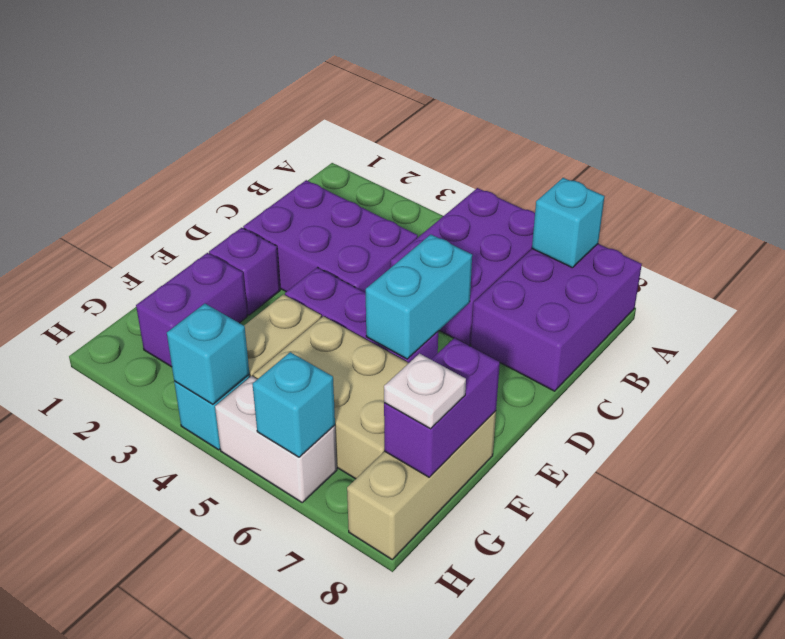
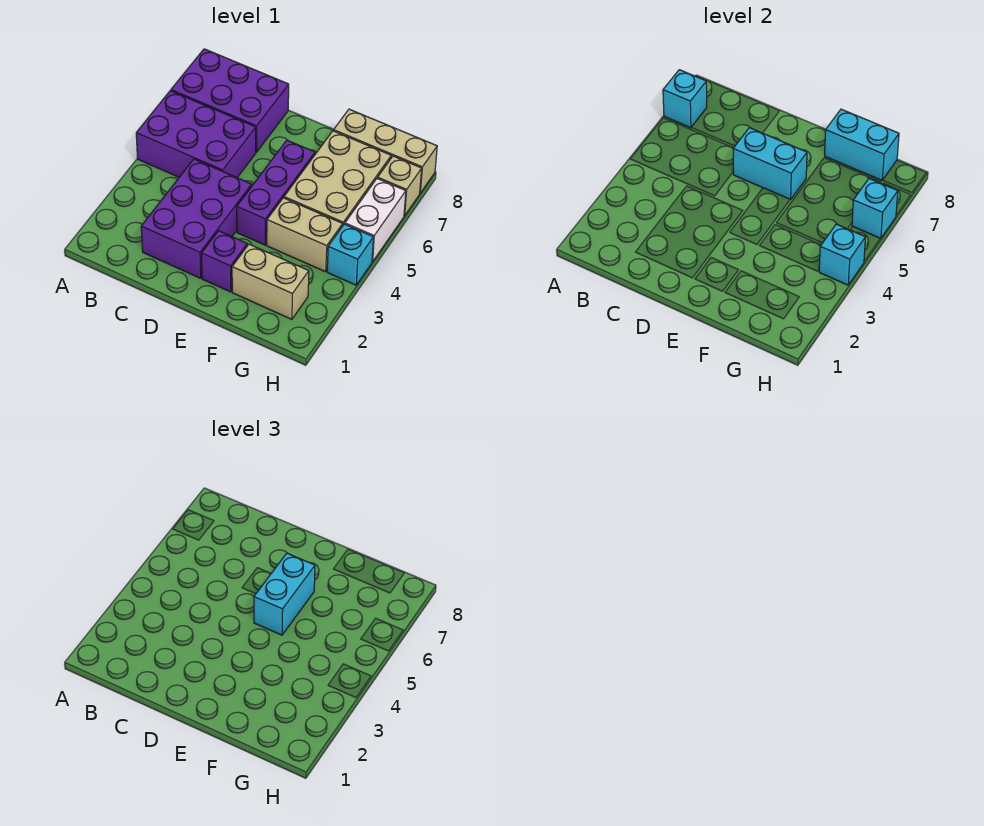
none -> cyan brick E5:E6 level 3
purple brick F2:G2 level 1 -> tan brick F2:G2 level 1
purple brick F8:G8 level 2 -> cyan brick F8:G8 level 2
white plate G8 level 3 -> none
none -> tan brick H7 level 1

